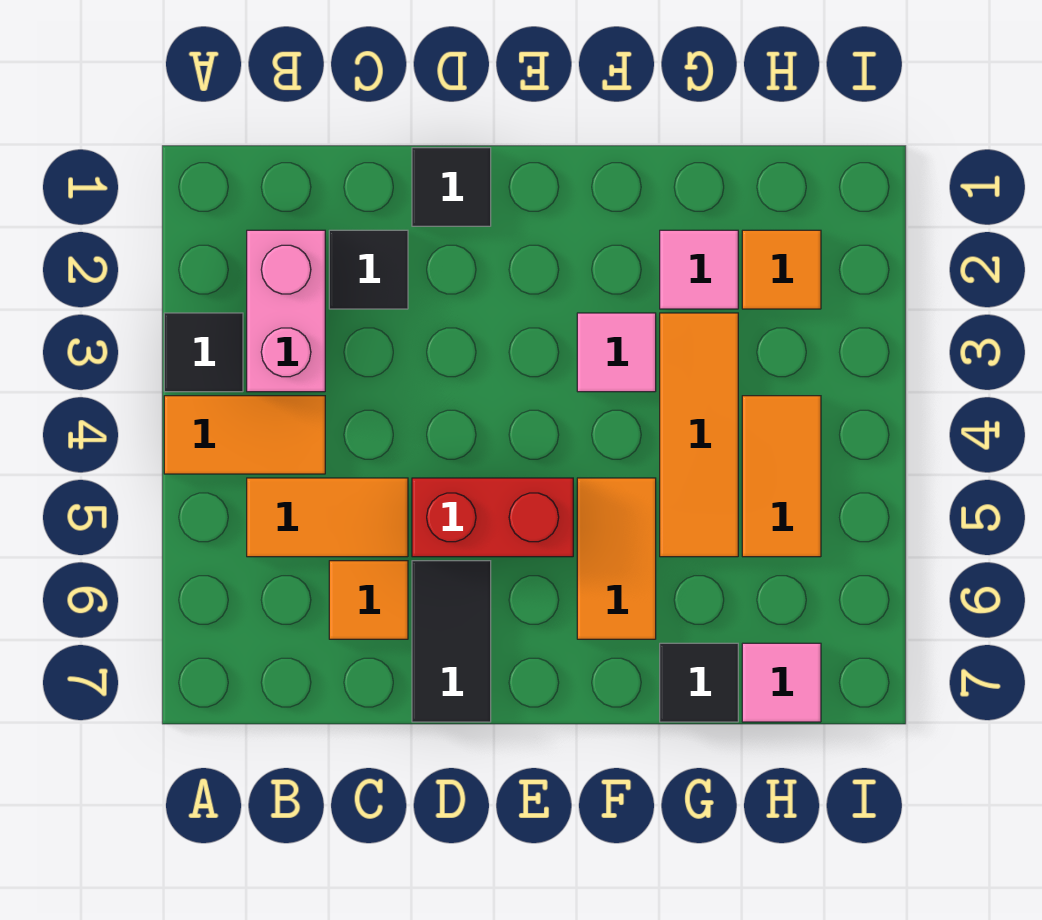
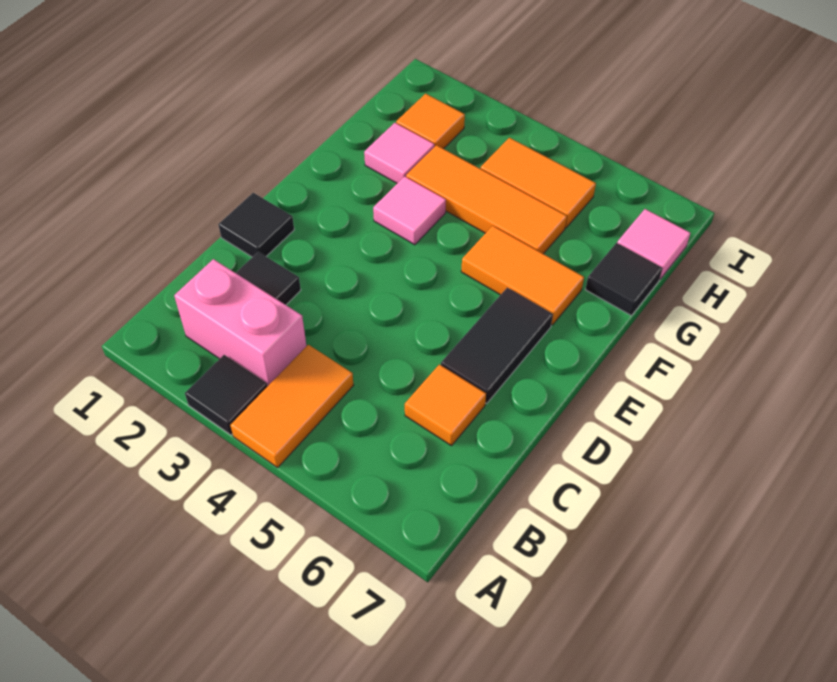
orange tile B5:C5 level 1 -> none
red brick D5:E5 level 1 -> none
black tile D6:D7 level 1 -> black tile D6:E6 level 1

